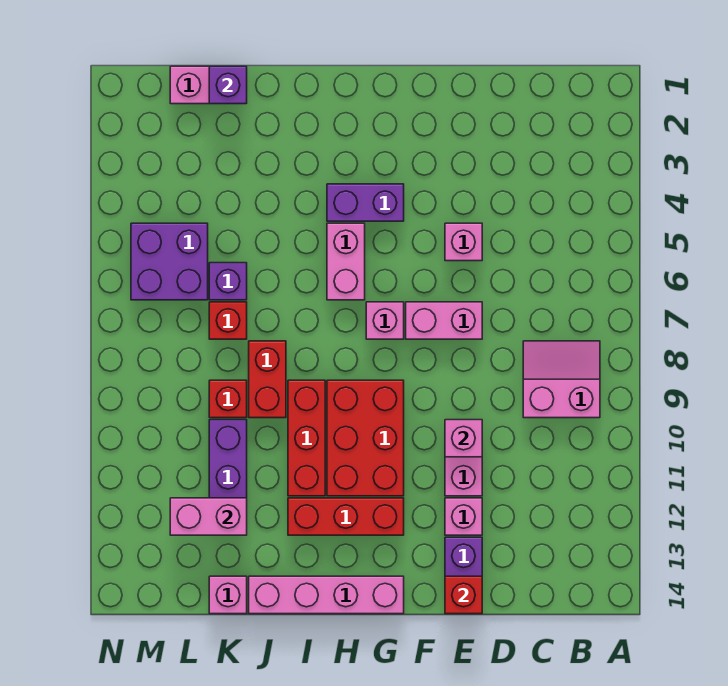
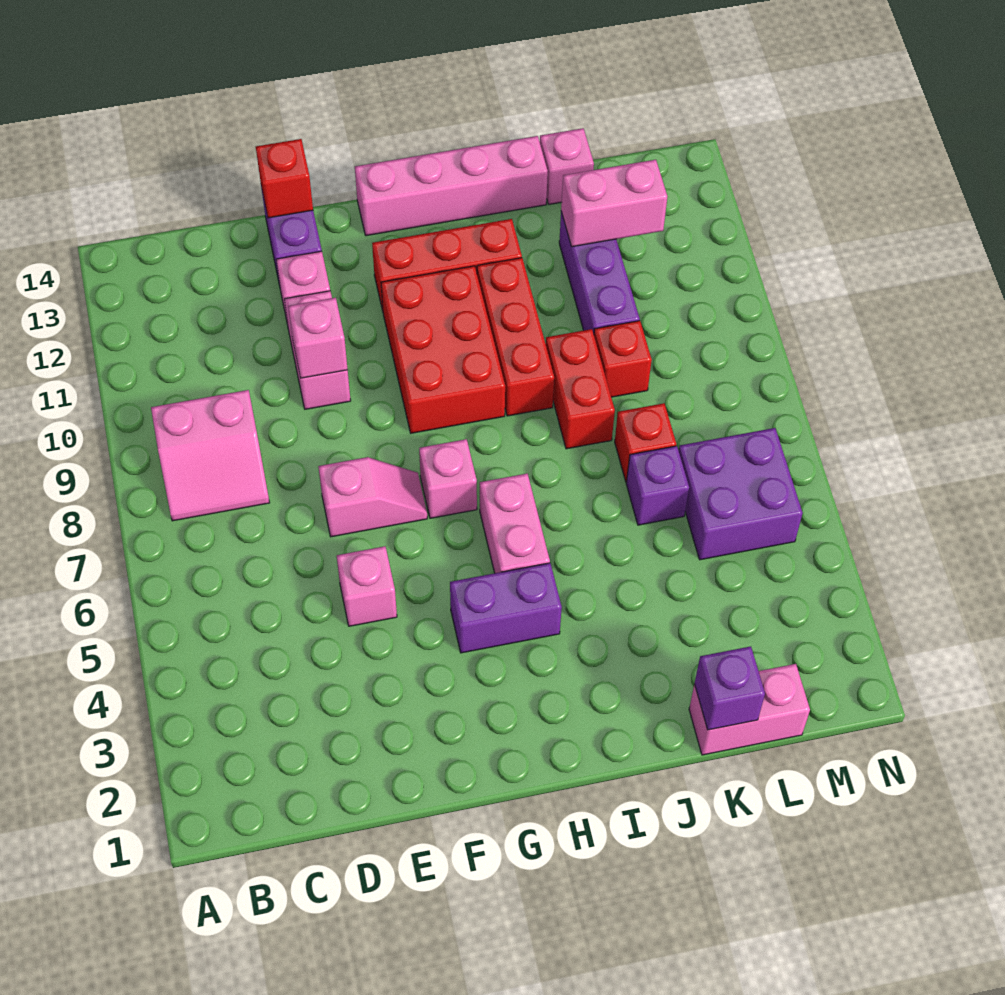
pink brick E7:F7 level 1 -> pink slope E7:F7 level 1 top E

